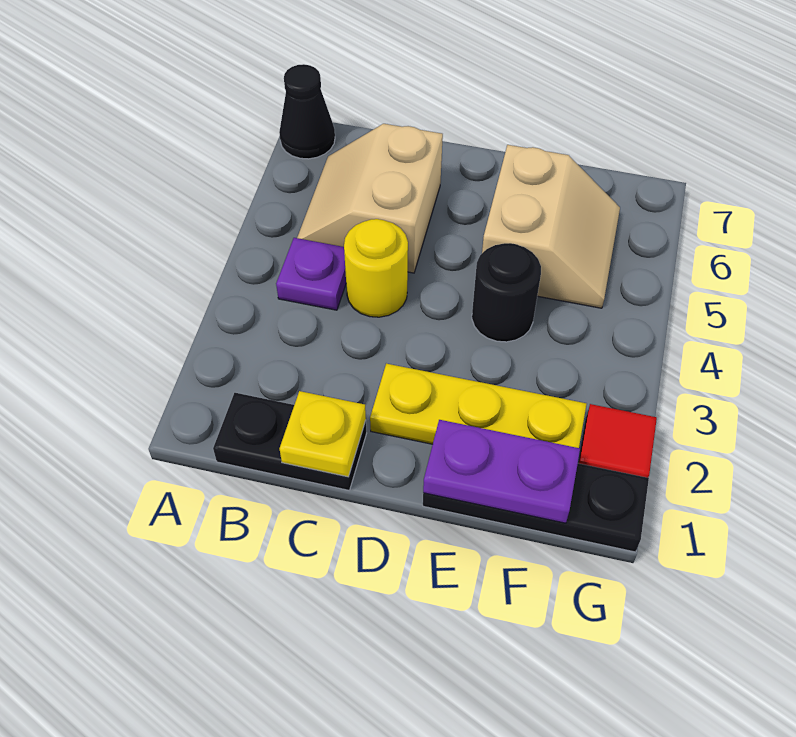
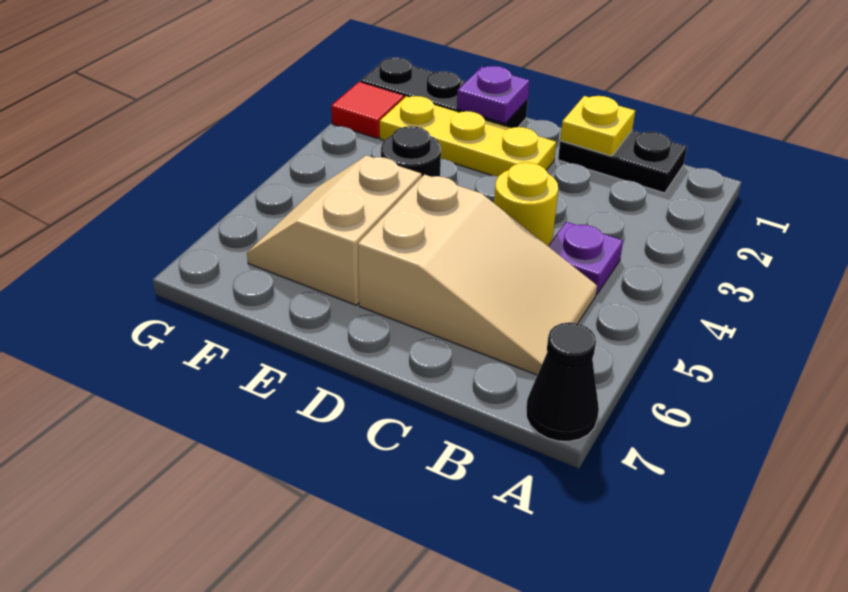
tan slope B5:C6 level 1 top C -> tan slope B5:D6 level 1 top D
purple plate E1:F1 level 2 -> purple plate E1 level 2

